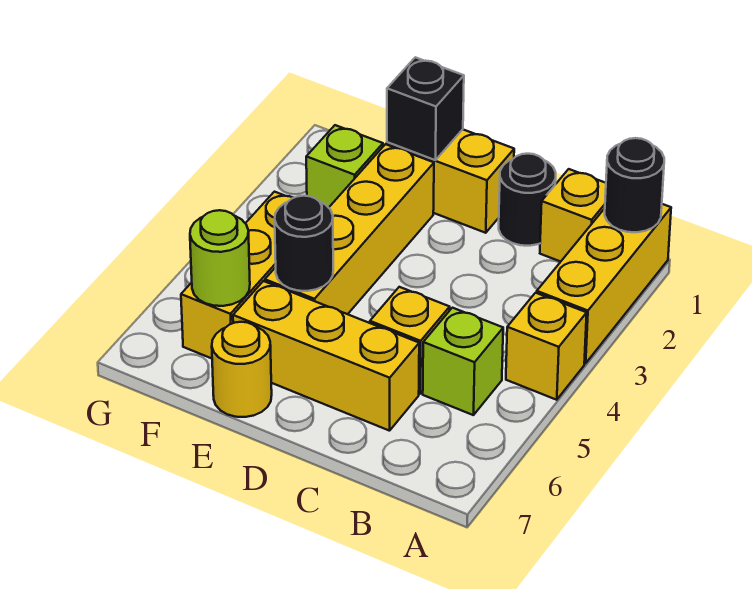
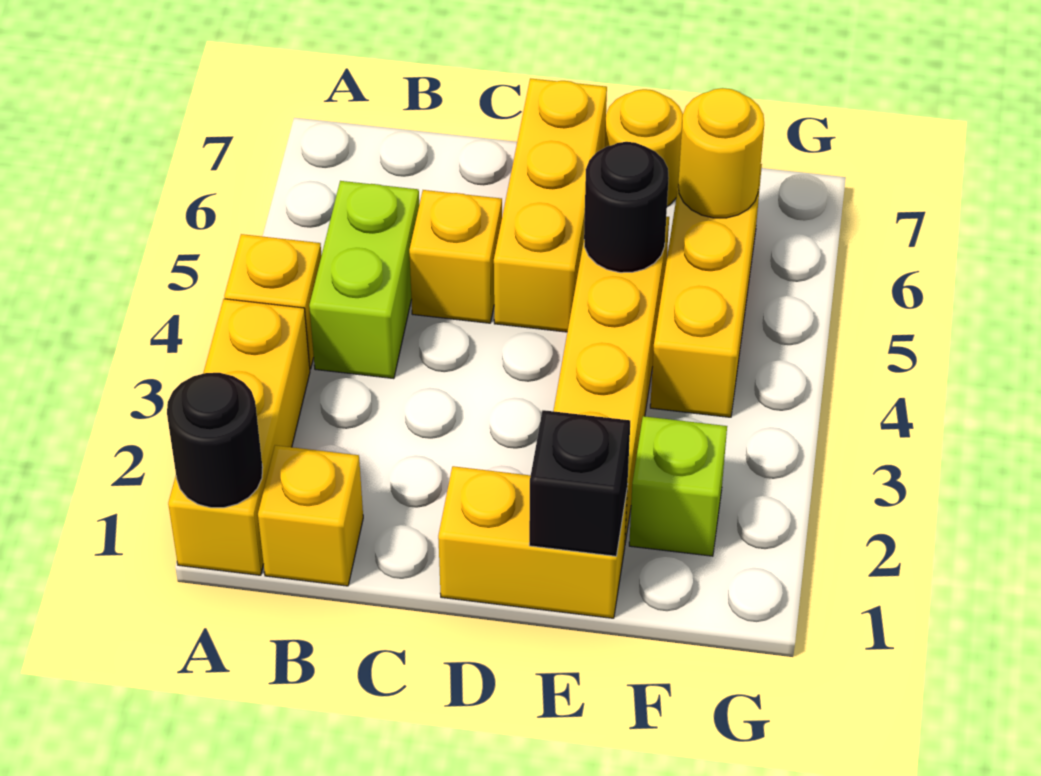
lime brick B5 level 1 -> lime brick B4:B5 level 1
black round brick C1 level 1 -> none
yellow brick C6:E6 level 1 -> yellow brick D5:D7 level 1
lime round brick F6 level 2 -> yellow round brick F6 level 2

